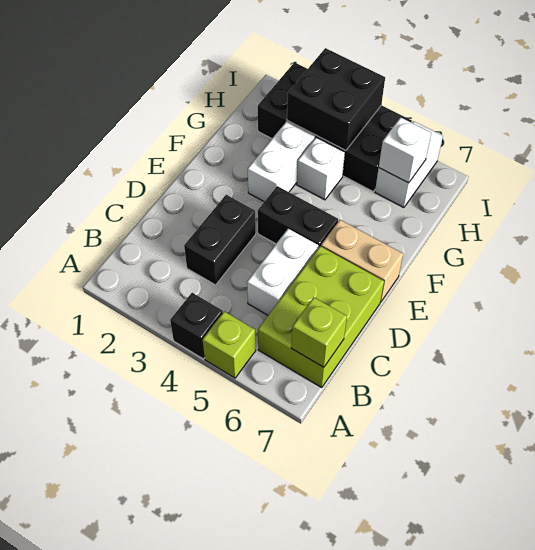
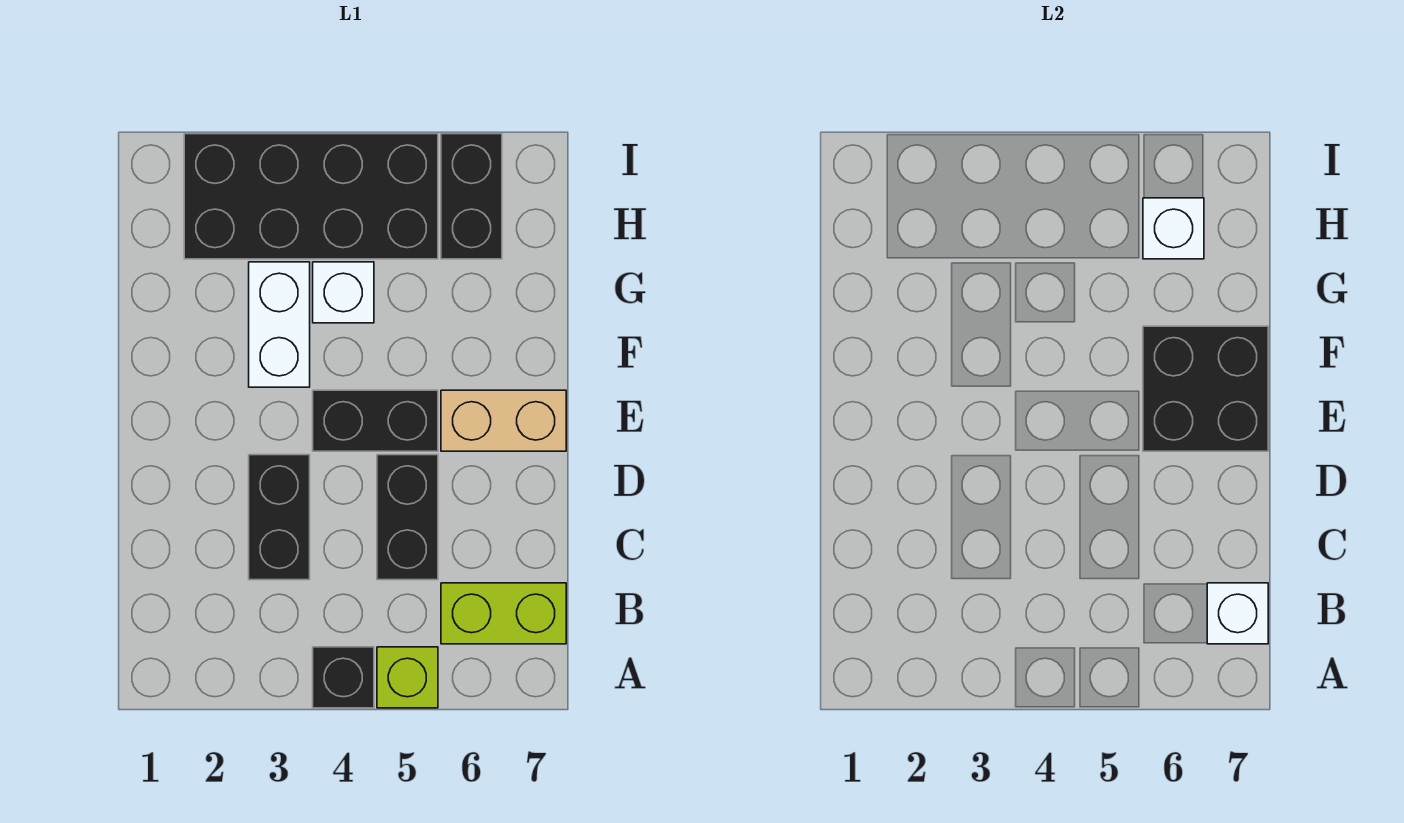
lime brick B6:D7 level 1 -> lime brick B6:B7 level 1
lime brick B7 level 2 -> white brick B7 level 2
white brick C5:D5 level 1 -> black brick C5:D5 level 1
black brick H3:I4 level 2 -> black brick E6:F7 level 2
white brick H6:I6 level 1 -> black brick H6:I6 level 1

